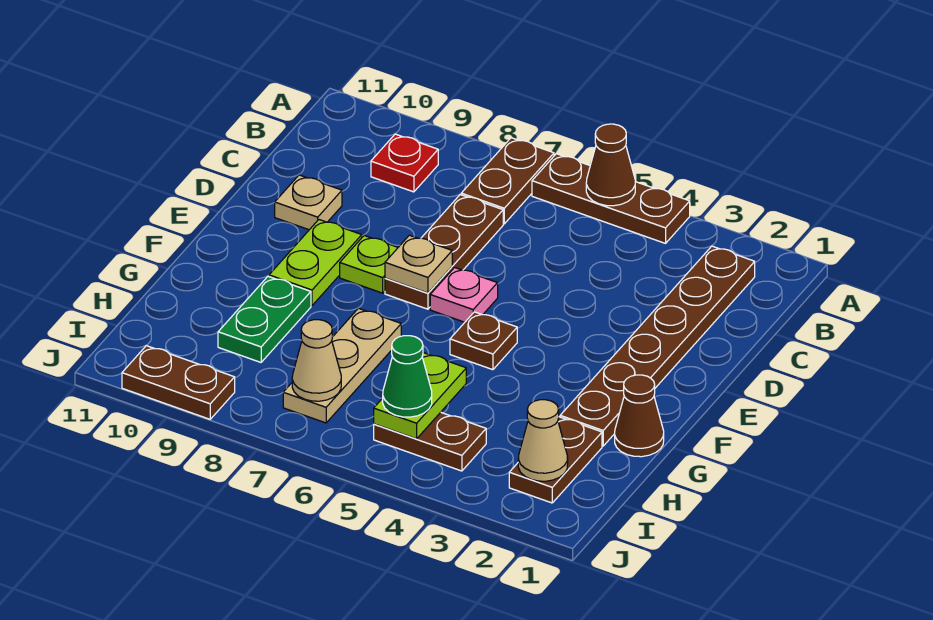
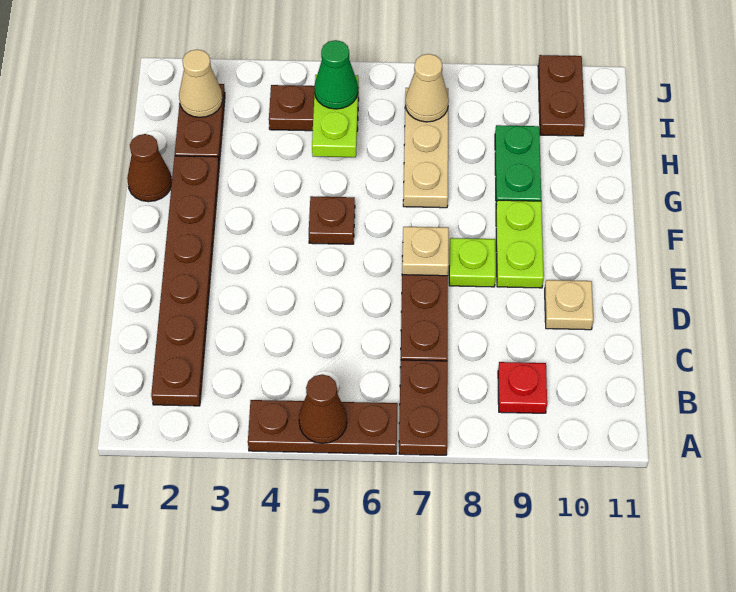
pink plate E6 level 1 -> none
brown plate J9:J10 level 1 -> brown plate I10:J10 level 1

